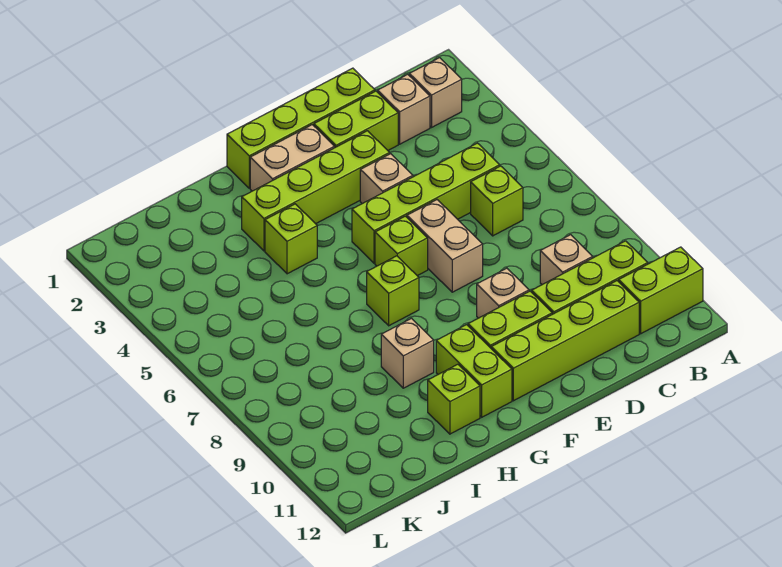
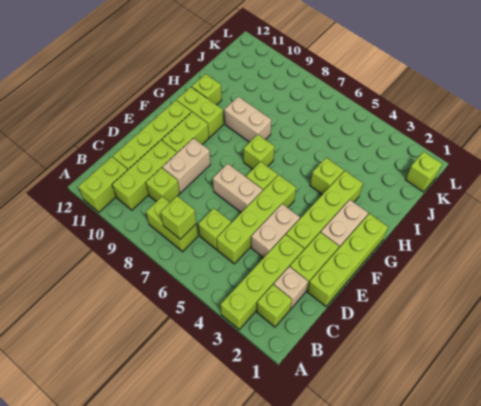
none -> lime brick A3:D3 level 1
tan brick B2 level 1 -> lime brick B2 level 1
none -> lime brick B7:B8 level 1
none -> lime brick B7 level 2
tan brick C9 level 1 -> lime brick C9 level 1
tan brick E4 level 1 -> tan brick D4:E4 level 1
tan brick E9 level 1 -> tan brick D9:E9 level 1
tan brick H9 level 1 -> tan brick H8:H9 level 1
none -> lime brick K1 level 1

